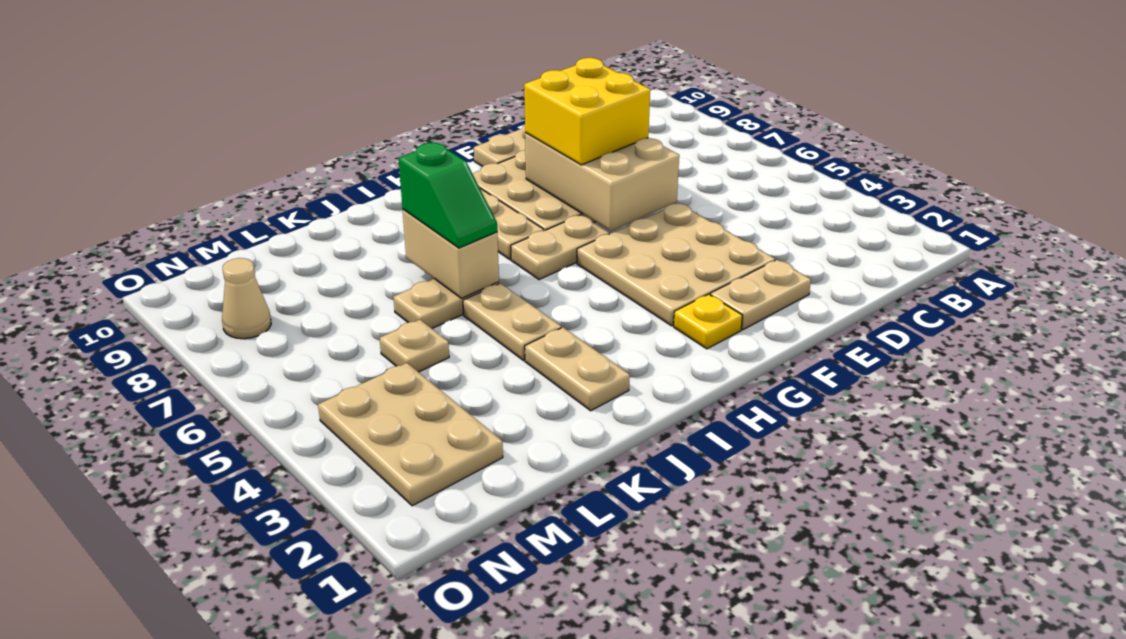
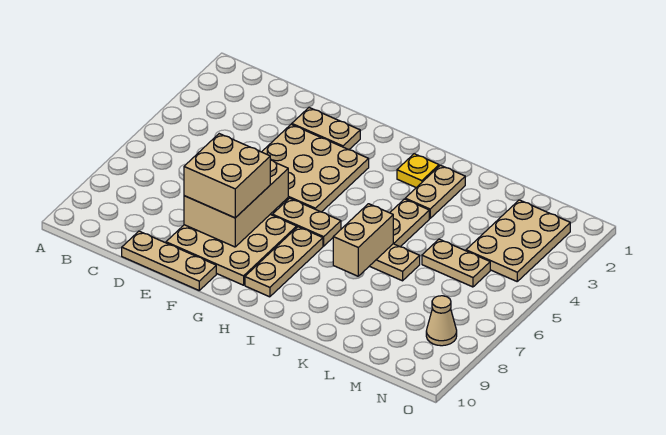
yellow brick E7:F8 level 3 -> tan brick E7:F8 level 3
yellow plate G2 level 1 -> yellow plate I2 level 1
green slope J6:J7 level 3 top 7 -> none
tan plate L5 level 1 -> tan plate L5:M5 level 1

